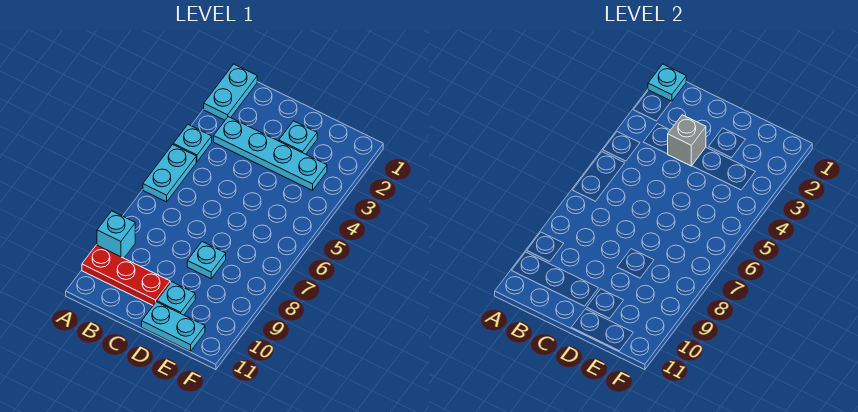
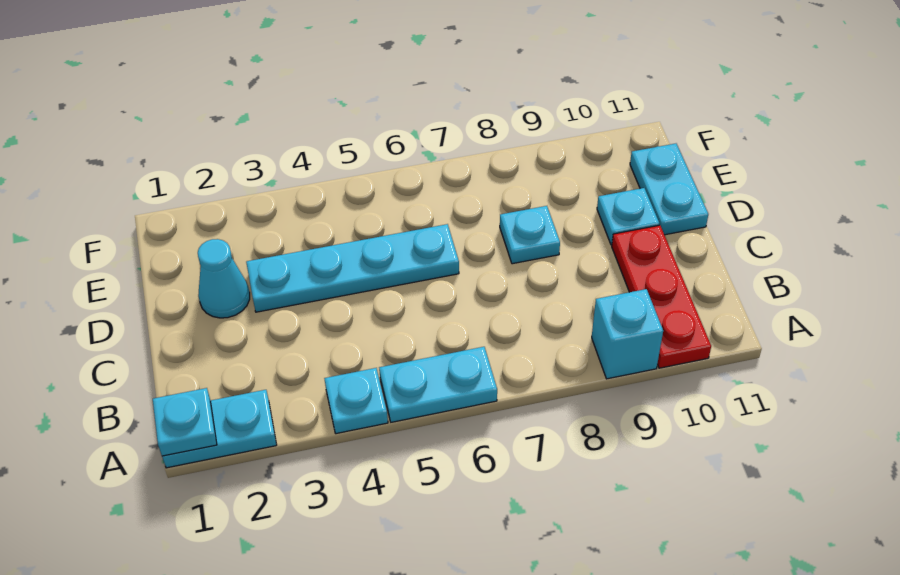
cyan plate B3:E3 level 1 -> cyan plate D3:D6 level 1
grey brick C3 level 2 -> none
cyan plate D2 level 1 -> cyan cone D2 level 1

